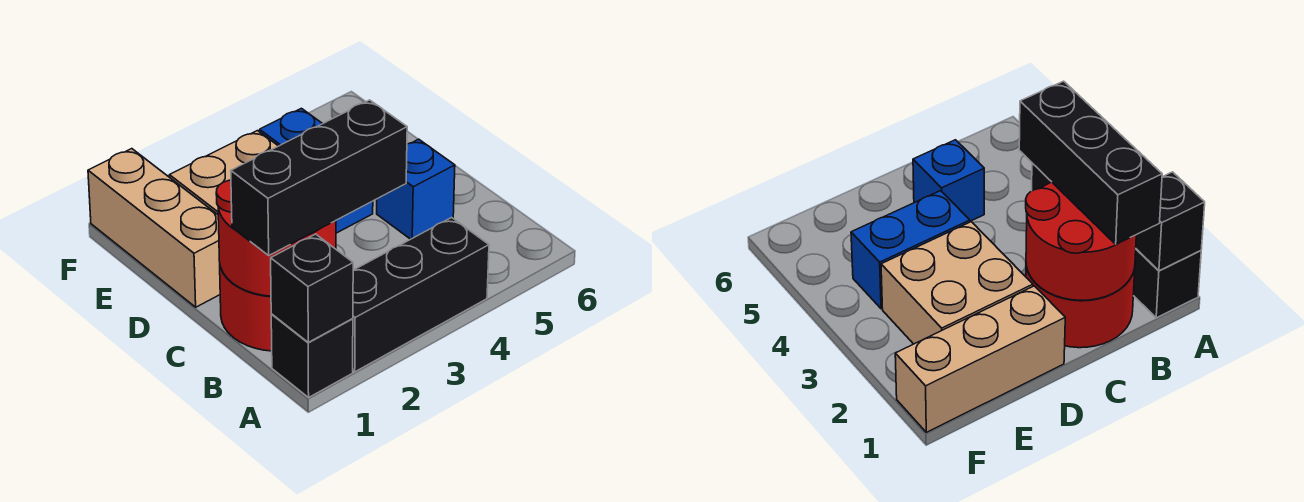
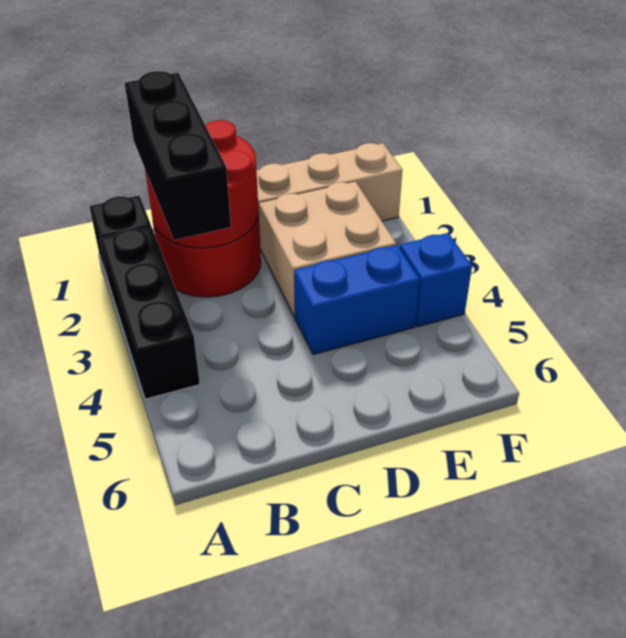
black brick A1 level 2 -> none
blue brick C5 level 1 -> blue brick F4 level 1

